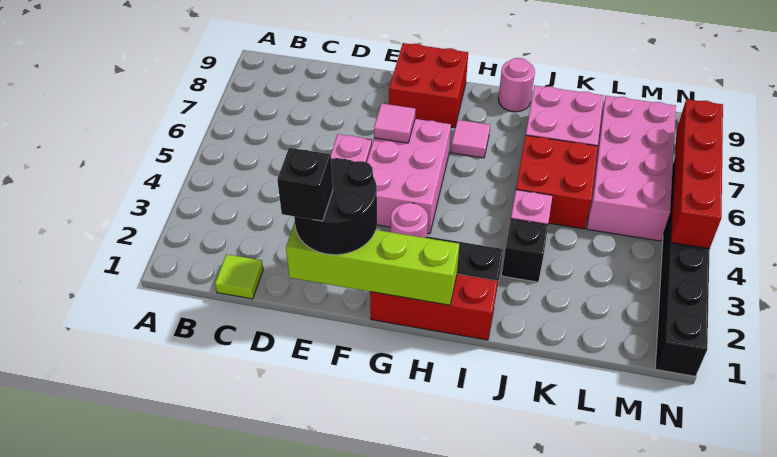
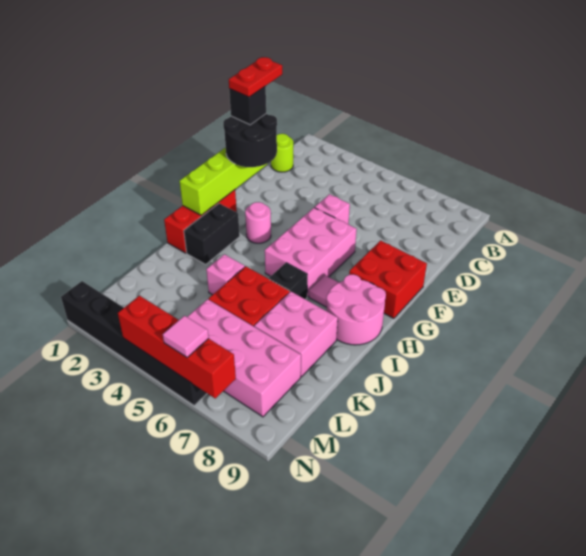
lime tile C1 level 1 -> lime round brick C1 level 1
none -> red plate D1:E1 level 5
pink brick F4:G6 level 1 -> pink brick F5:H6 level 1
pink tile F6 level 2 -> pink tile N6 level 3
pink round brick I9 level 1 -> pink round brick H8:I9 level 1
black brick J3 level 1 -> black brick I6 level 1

